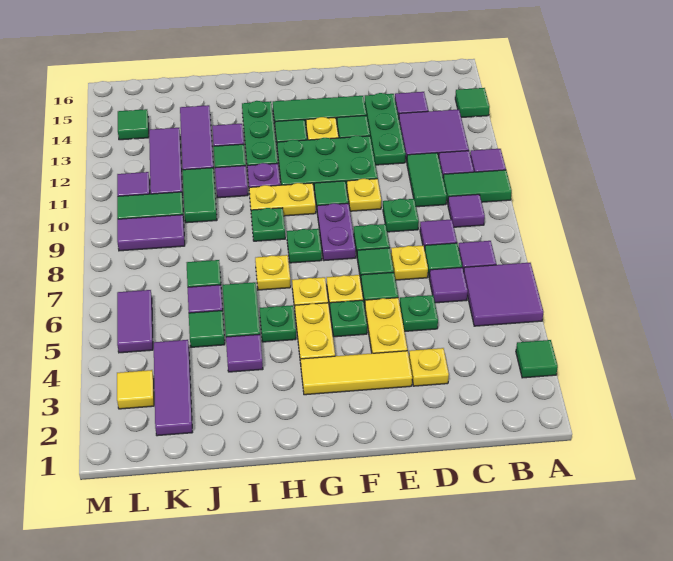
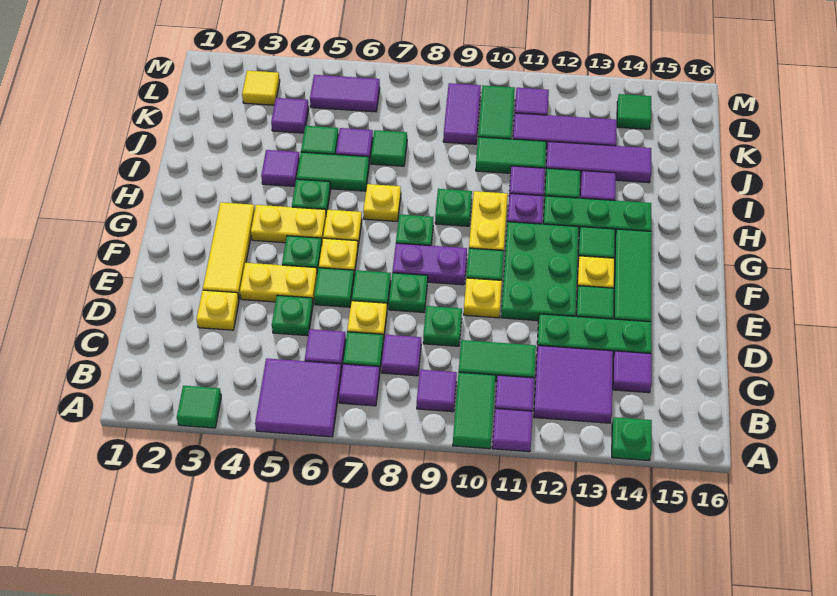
green tile A14 level 1 -> green plate A14 level 1
purple tile K2:K4 level 1 -> purple tile K4 level 1

